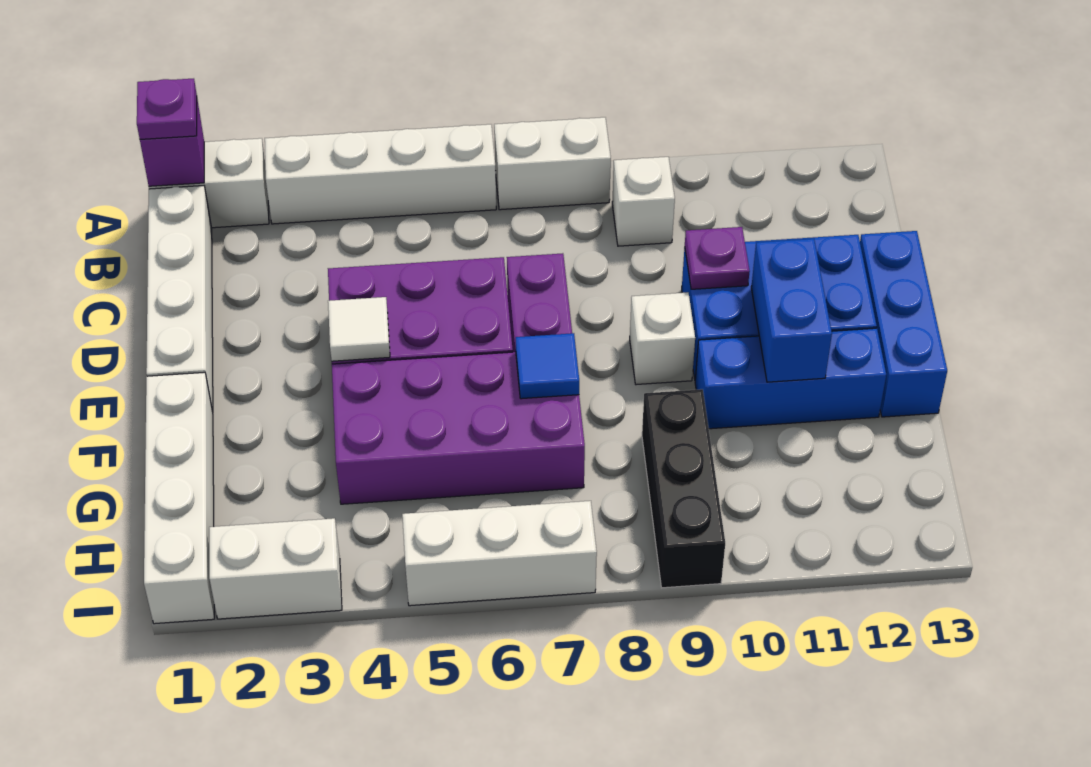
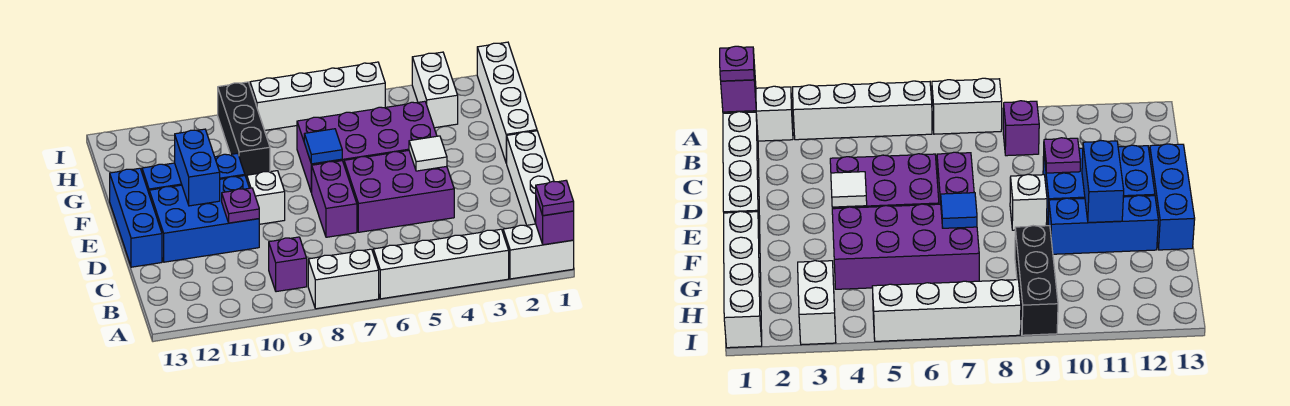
white brick B9 level 1 -> purple brick B9 level 1
white brick I2:I3 level 1 -> white brick H3:I3 level 1
white brick I5:I7 level 1 -> white brick I5:I8 level 1

